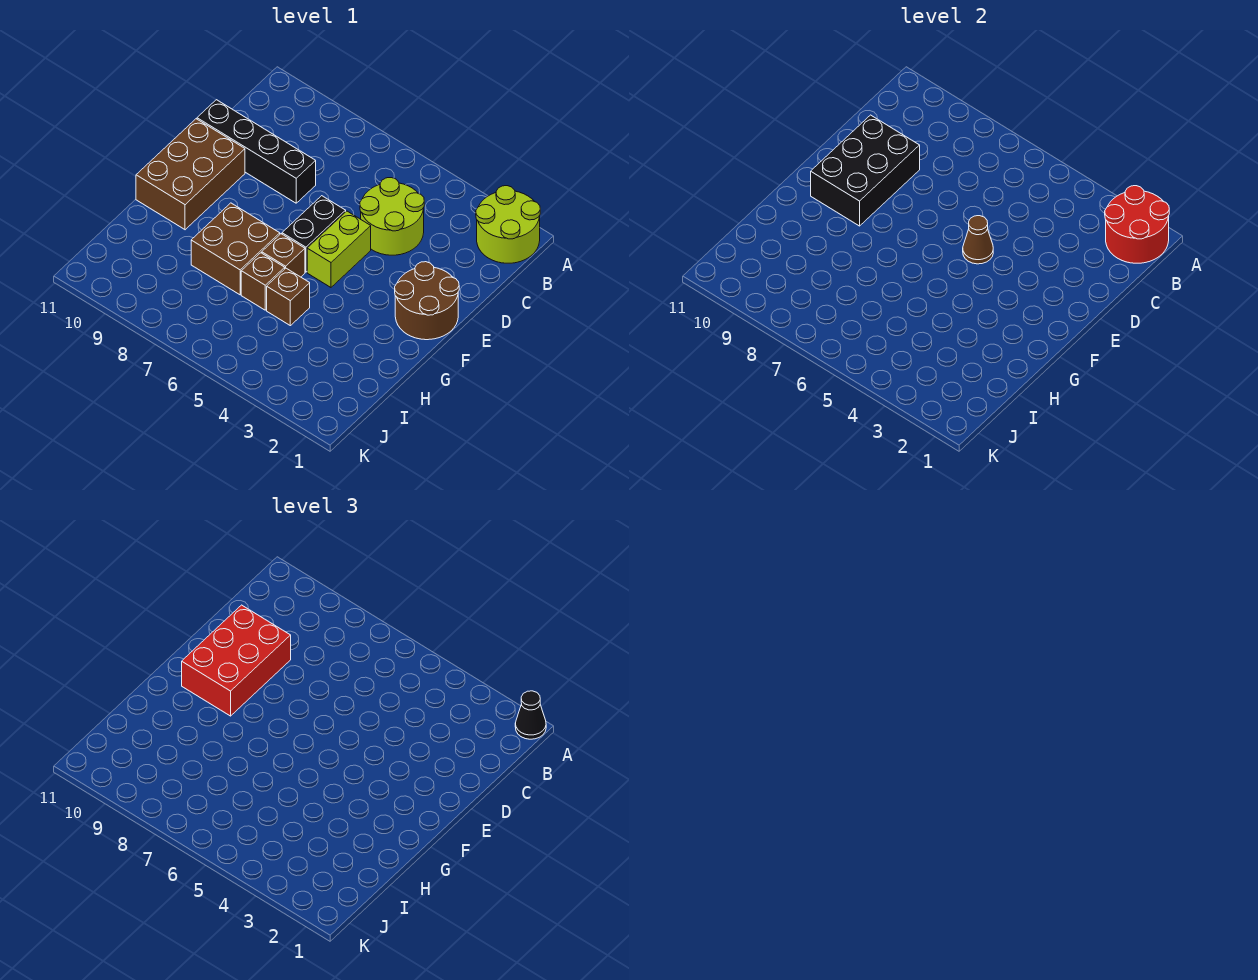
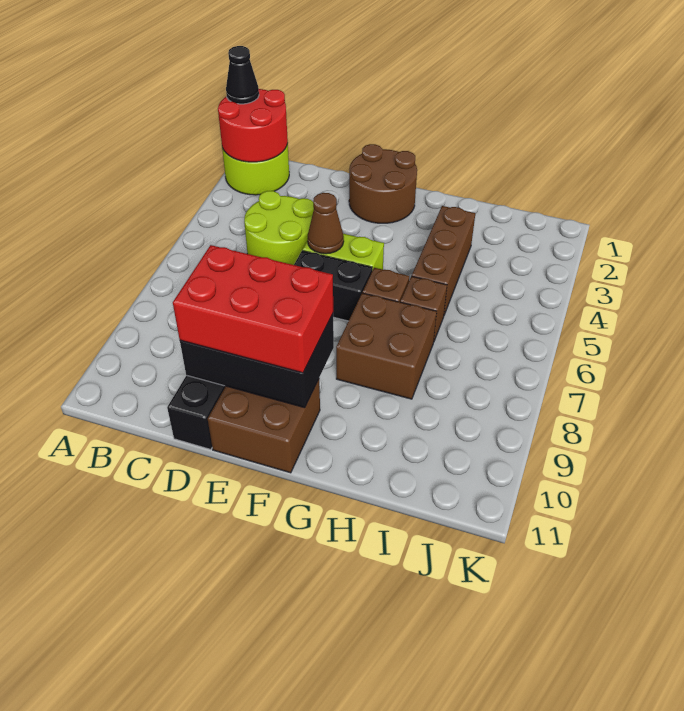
brown brick E10:G11 level 1 -> brown brick E10:F11 level 1
brown brick H5 level 1 -> brown brick H3:H5 level 1

